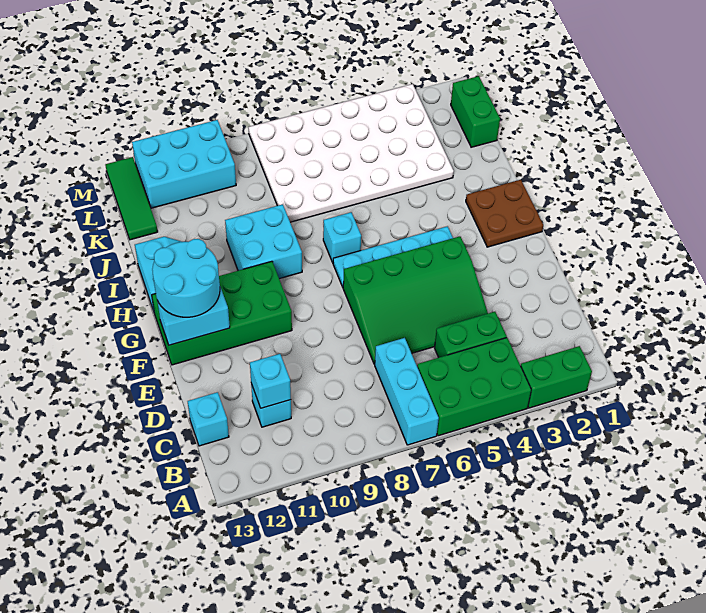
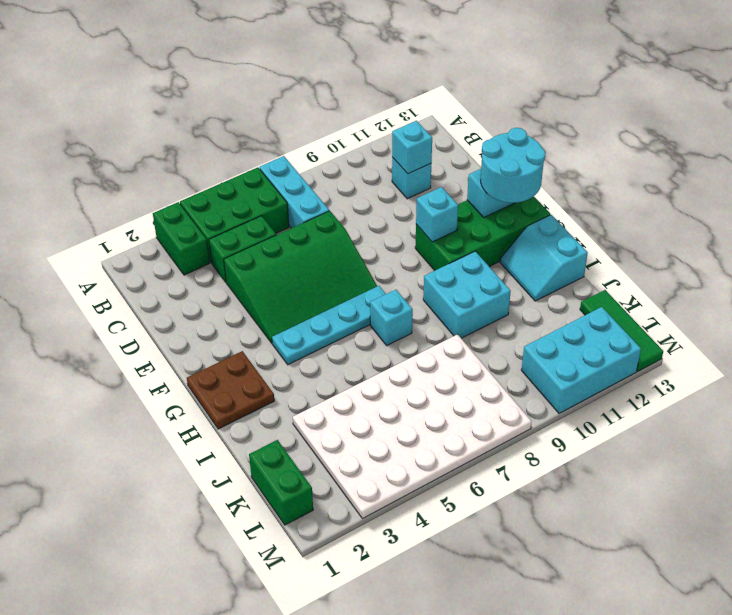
green brick A2:A3 level 1 -> green brick A3:B3 level 1
cyan brick C13 level 1 -> cyan brick F10 level 2
green slope D4:F7 level 1 top F -> green slope D4:F7 level 1 top D

